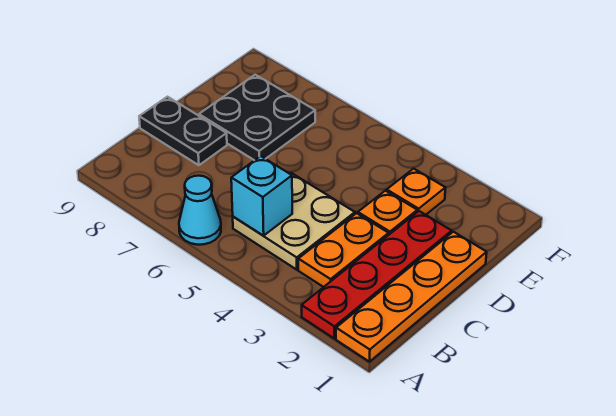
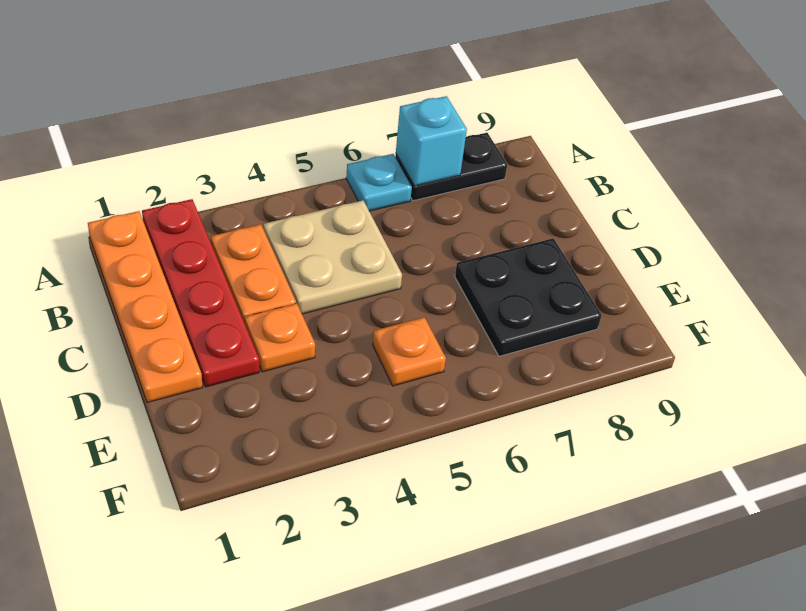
cyan cone A6 level 1 -> cyan plate A6 level 1
cyan brick B5 level 2 -> cyan brick A7 level 2
black plate C8:C9 level 1 -> black plate A7:A8 level 1
orange plate E3 level 1 -> orange plate E5 level 1

